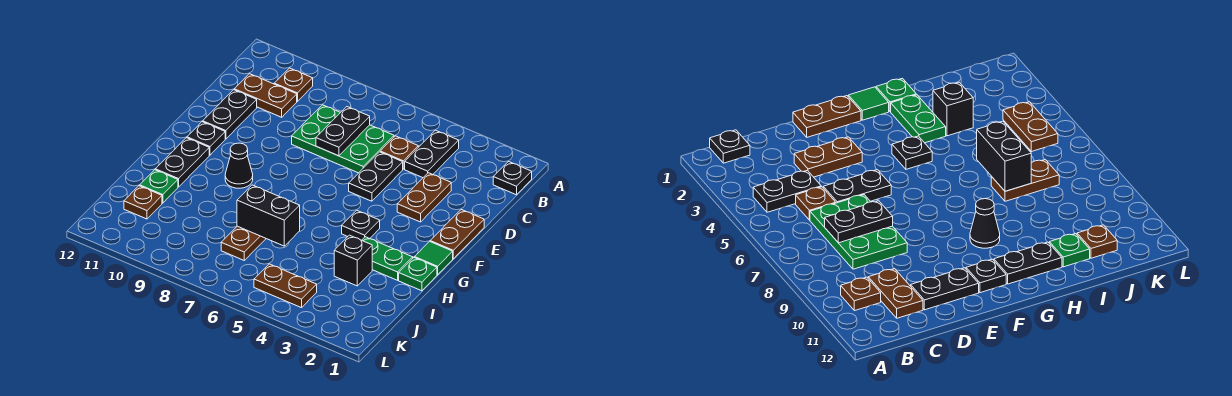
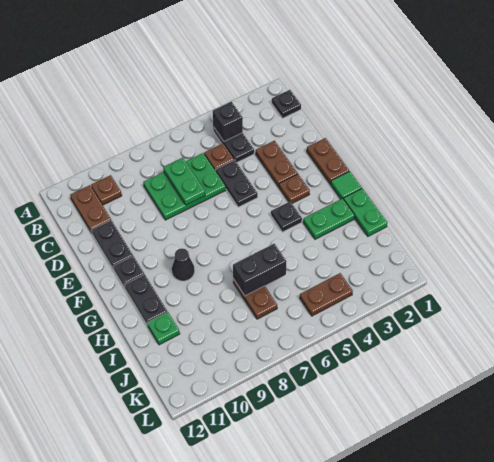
black plate C7:D7 level 2 -> green plate C7:D7 level 2
brown plate C10:C11 level 1 -> brown plate B11:C11 level 1
green plate H1 level 1 -> green plate H1:I1 level 1
black brick I3 level 1 -> black brick B4 level 2
brown plate J11 level 1 -> brown plate F3 level 1

